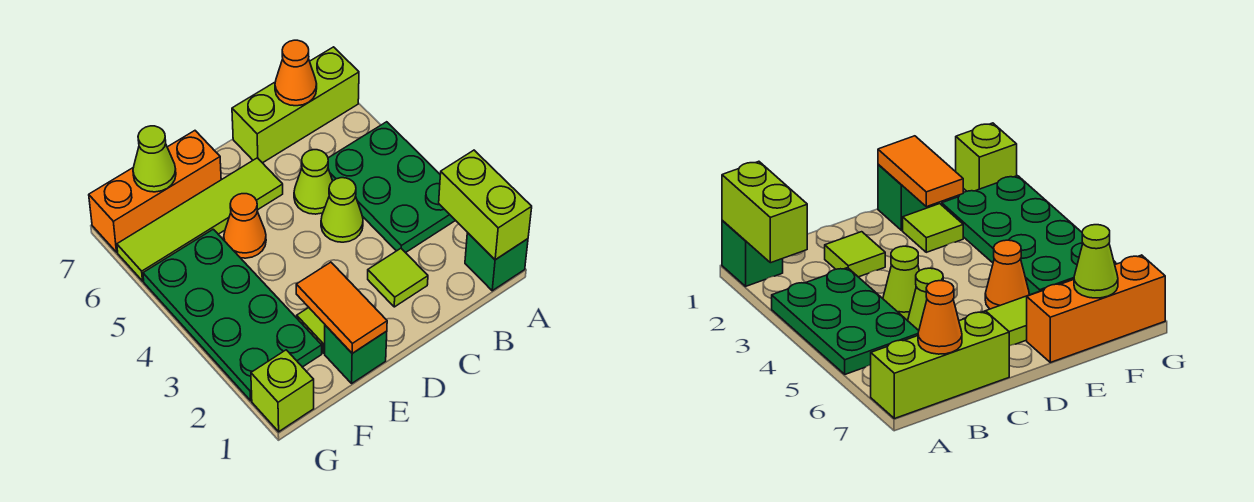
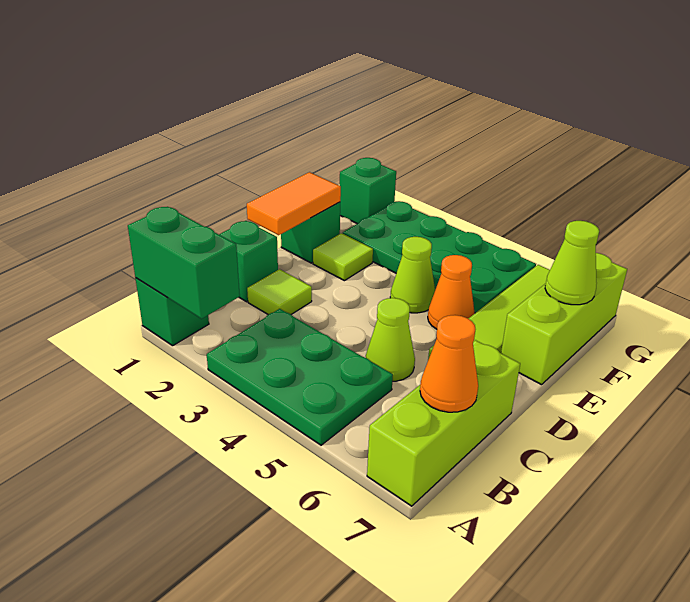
lime brick A1:A2 level 2 -> green brick A1:A2 level 2
none -> green brick C1 level 1
lime cone C4 level 1 -> lime cone E4 level 1
orange tile E1:E2 level 2 -> orange tile D1:E1 level 2
orange brick E7:G7 level 1 -> lime brick E7:G7 level 1
lime brick G1 level 1 -> green brick G1 level 1

